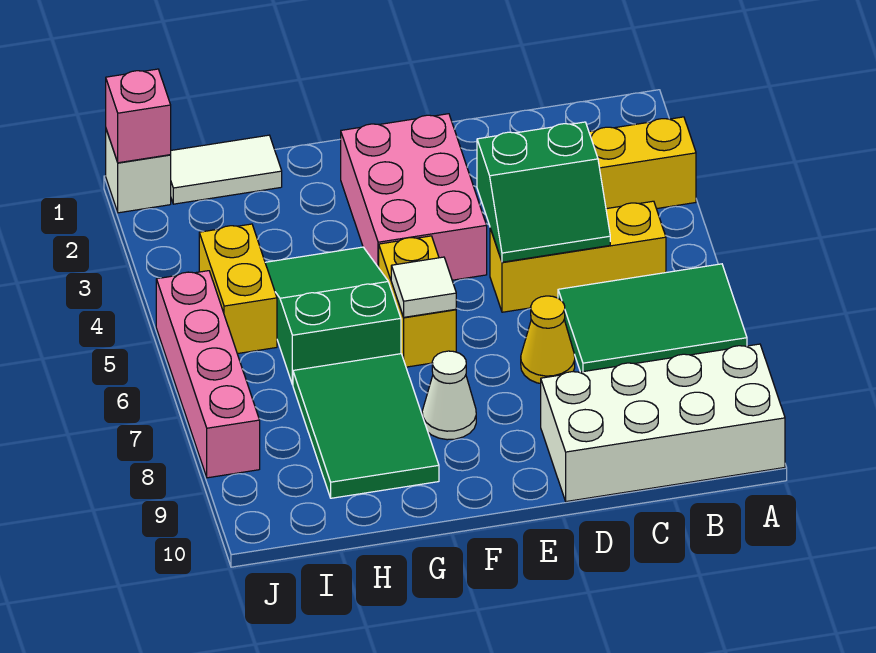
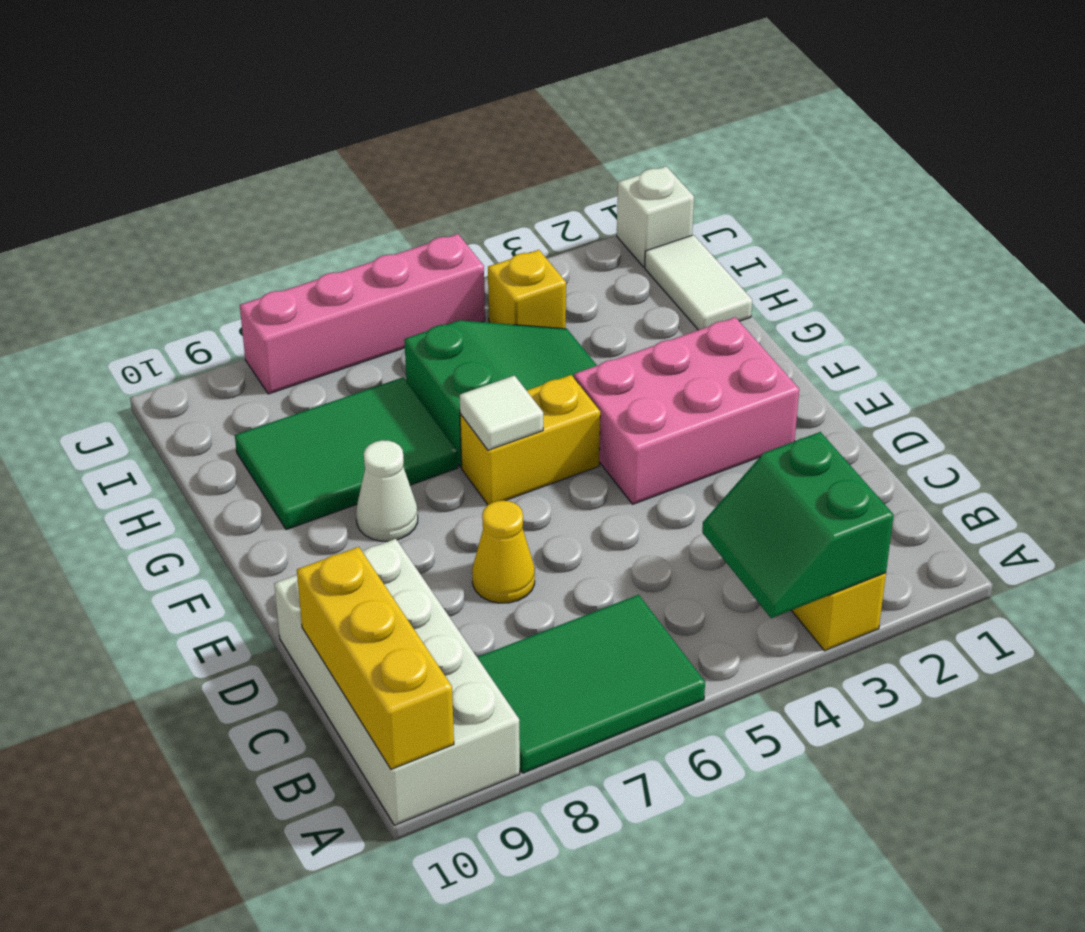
green tile A6:C7 level 1 -> green tile A6:B8 level 1
yellow brick B5:D5 level 1 -> yellow brick A10:C10 level 2
green slope C4:D5 level 2 top 4 -> green slope A3:B4 level 2 top 3
yellow brick I4:I5 level 1 -> yellow brick I4 level 1
pink brick J1 level 2 -> none

